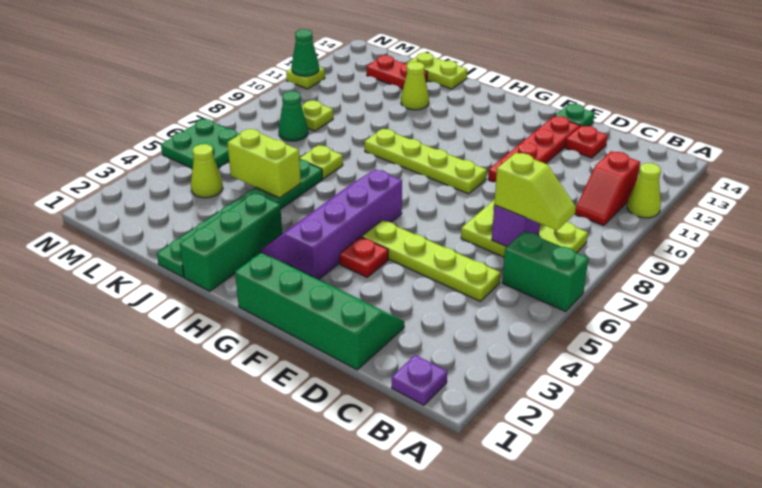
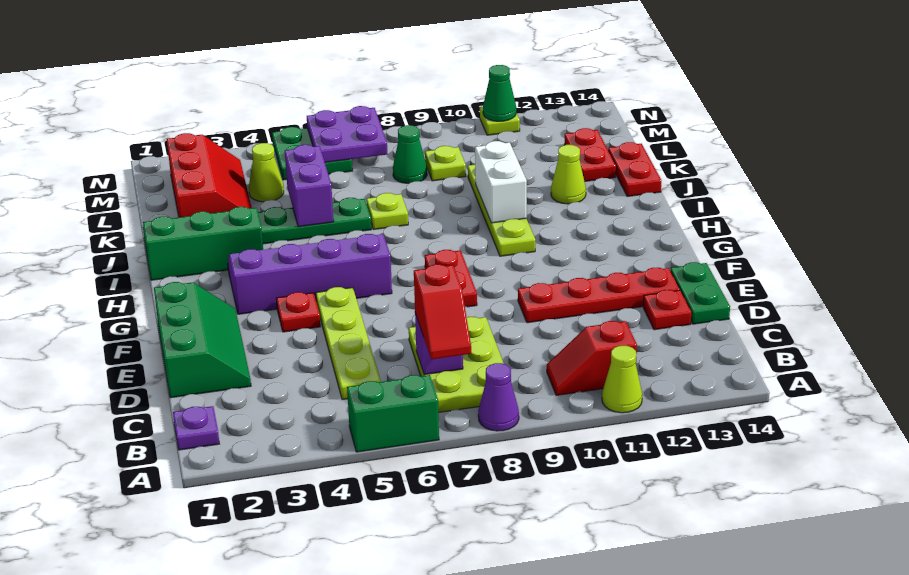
green brick A6:B6 level 1 -> green brick A5:A6 level 1
none -> purple cone A8 level 1
lime slope B7:C7 level 3 top C -> red slope B7:C7 level 3 top C
green slope D1:G2 level 1 top 1 -> green slope D1:F2 level 1 top 1
green plate E14 level 1 -> green plate D14:E14 level 1
none -> red plate F8:G8 level 1
lime plate F9:I9 level 1 -> lime plate H10:K10 level 1
none -> white brick I10:J10 level 2
lime brick J5:K5 level 2 -> purple brick J5:K5 level 2
lime plate J14:K14 level 1 -> red plate J14:K14 level 1
none -> red slope K2:M3 level 1 top 2
none -> purple plate M6:N7 level 2

